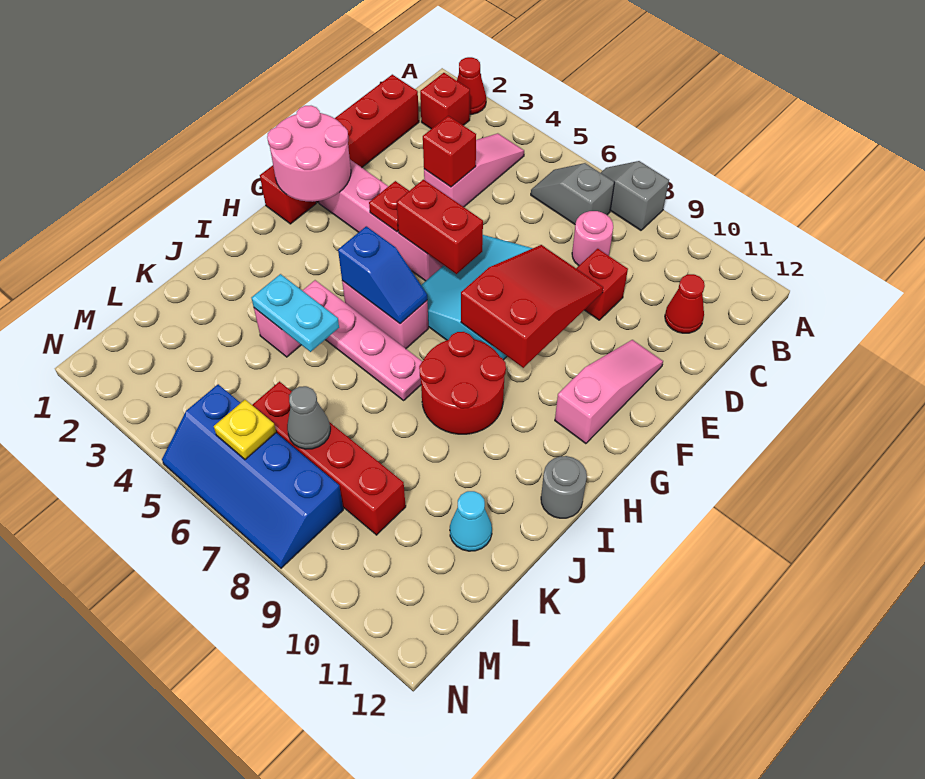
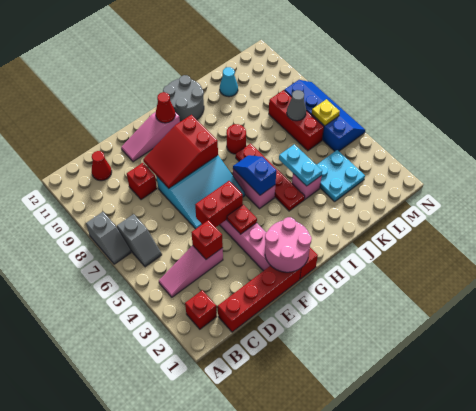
red cone A2 level 1 -> red cone G11 level 2
pink round brick C8 level 1 -> none
red brick F5:F6 level 2 -> red brick E5:F5 level 2
red round brick H8:I9 level 1 -> red round brick I8 level 1
pink plate I4:I7 level 1 -> red plate I4:I7 level 1
grey round brick I12 level 1 -> grey round brick H11:I12 level 1
none -> cyan plate K3:L4 level 1
red brick L6:L9 level 1 -> red brick L6:L8 level 1

